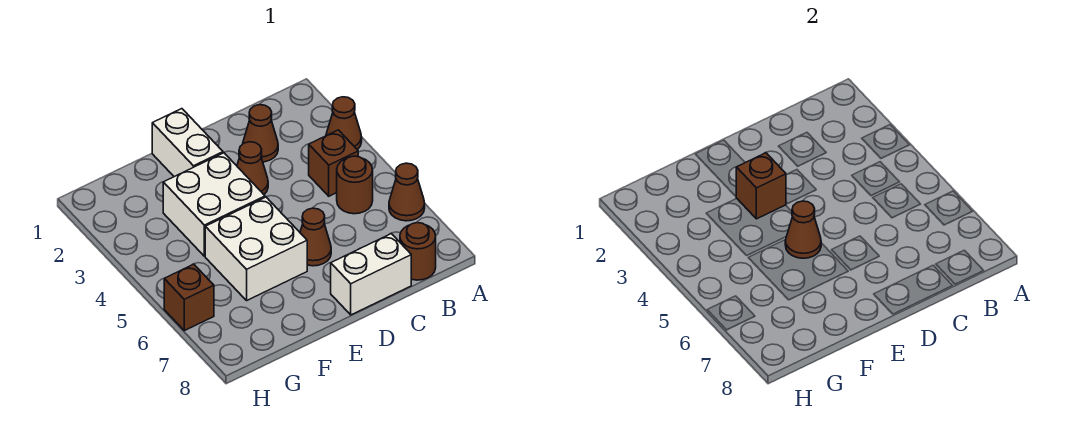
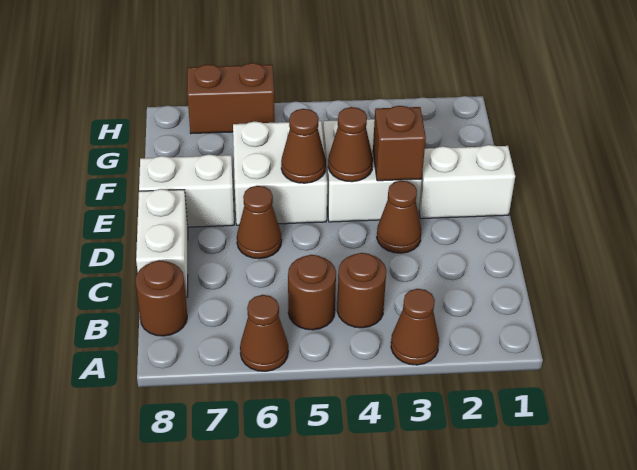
brown brick B4 level 1 -> brown round brick B4 level 1
brown cone C2 level 1 -> brown cone E4 level 2
none -> white brick E7:E8 level 1
brown brick H6 level 1 -> brown brick H6:H7 level 1

